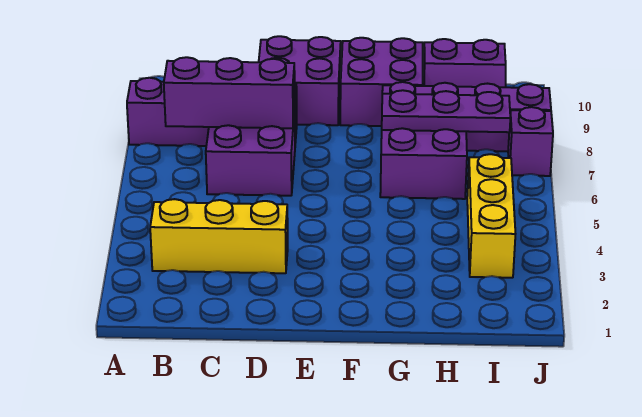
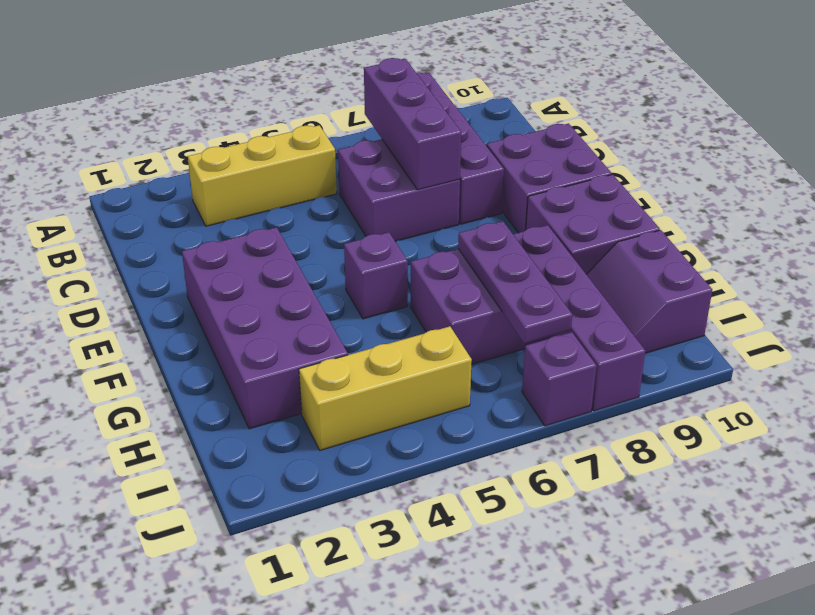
yellow brick B3:D3 level 1 -> yellow brick B3:B5 level 1
none -> purple brick E2:H3 level 1
none -> purple brick F5 level 1

